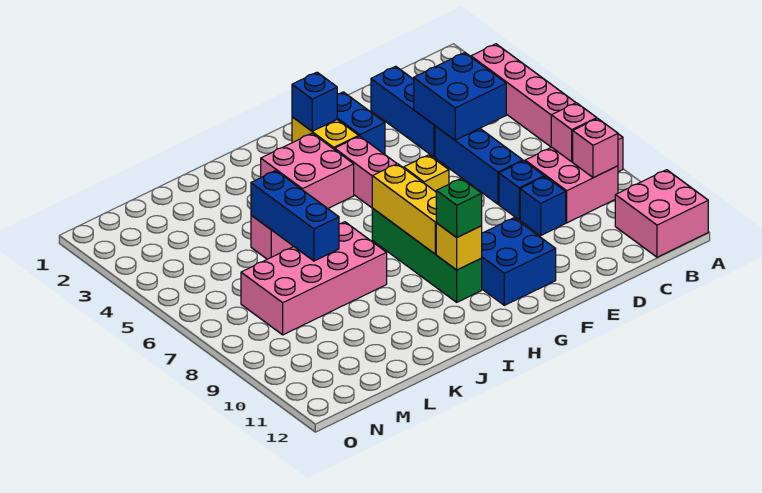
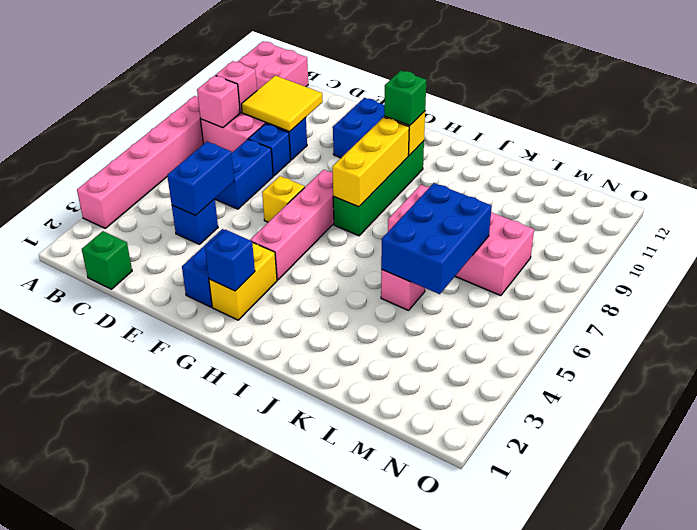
none -> green brick C1 level 1
blue brick C4:D5 level 2 -> blue brick D4:D5 level 2
none -> yellow tile C9:D10 level 2
blue brick D2:D4 level 1 -> blue brick D4 level 1
blue brick D5:D7 level 1 -> blue brick D6:D7 level 1
pink brick H3:I4 level 1 -> none
blue brick K5:K7 level 2 -> blue brick K5:L7 level 2

